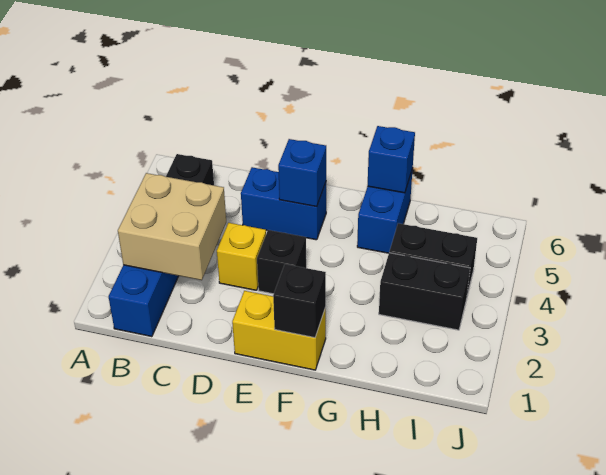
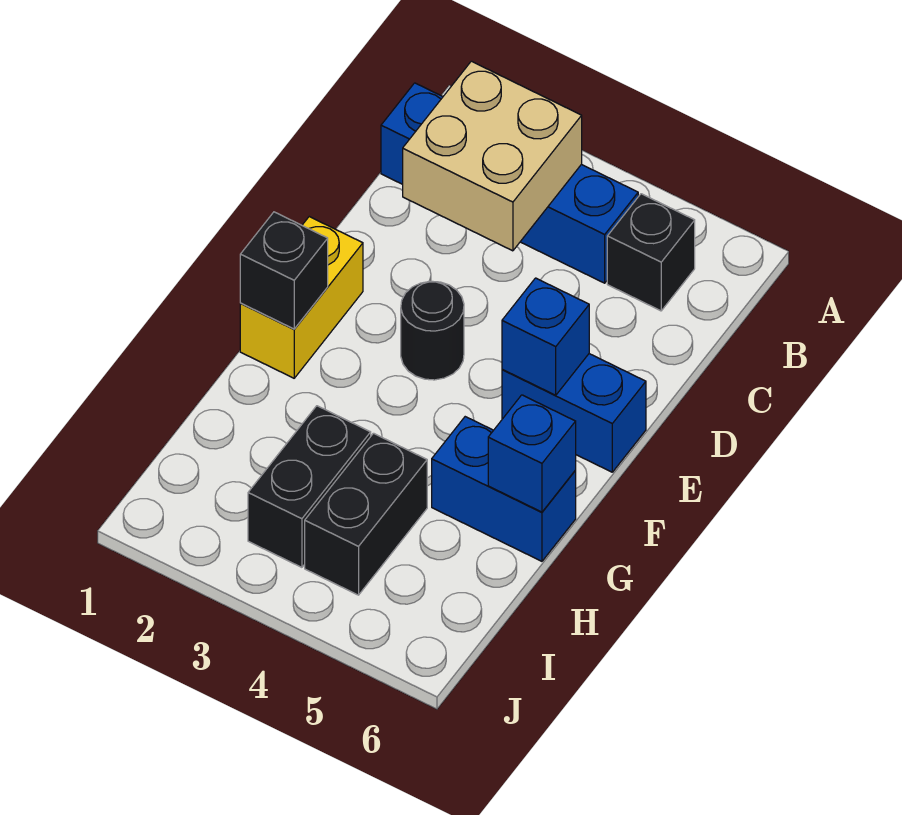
yellow brick D3 level 1 -> none
blue brick D5:E5 level 1 -> blue brick E5:E6 level 1
black brick E3 level 1 -> black round brick E3 level 1

